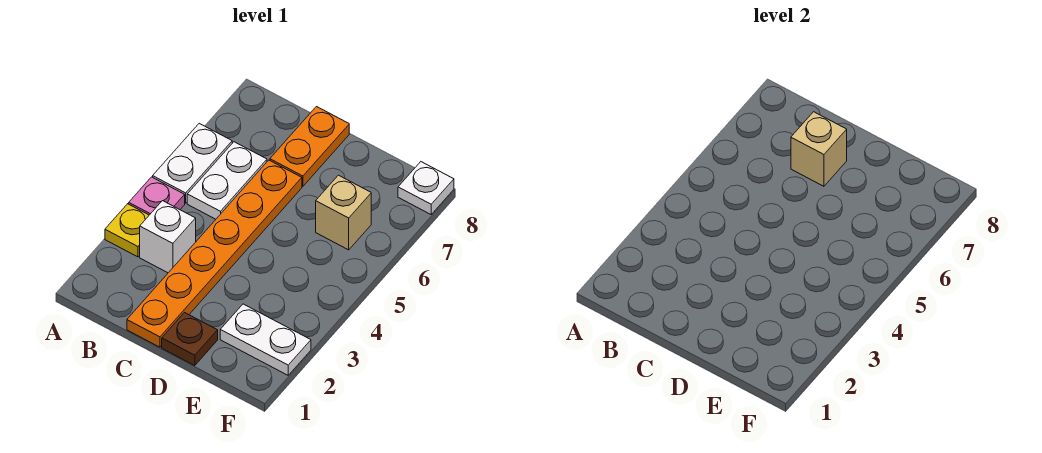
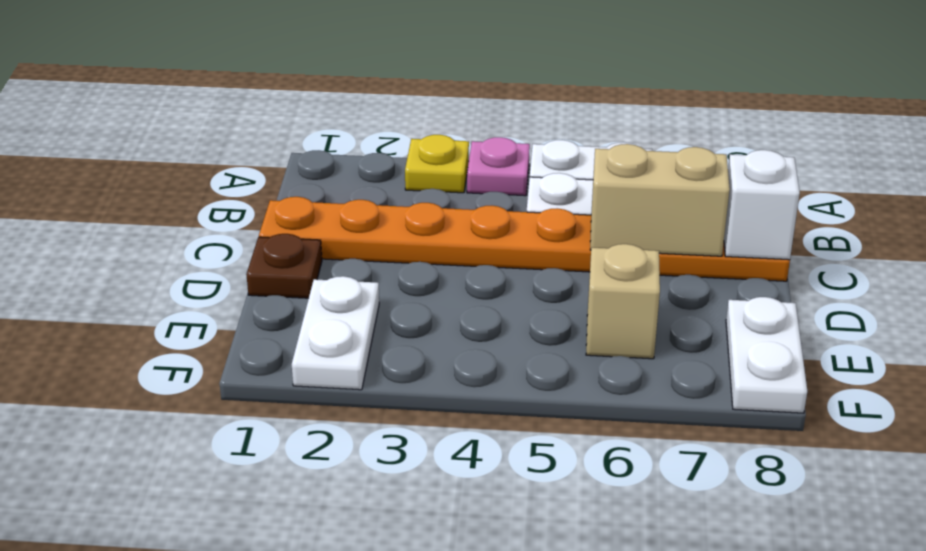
white brick B3 level 1 -> white brick C8 level 2
tan brick C7 level 2 -> tan brick C6:C7 level 2
white plate F8 level 1 -> white plate E8:F8 level 1

